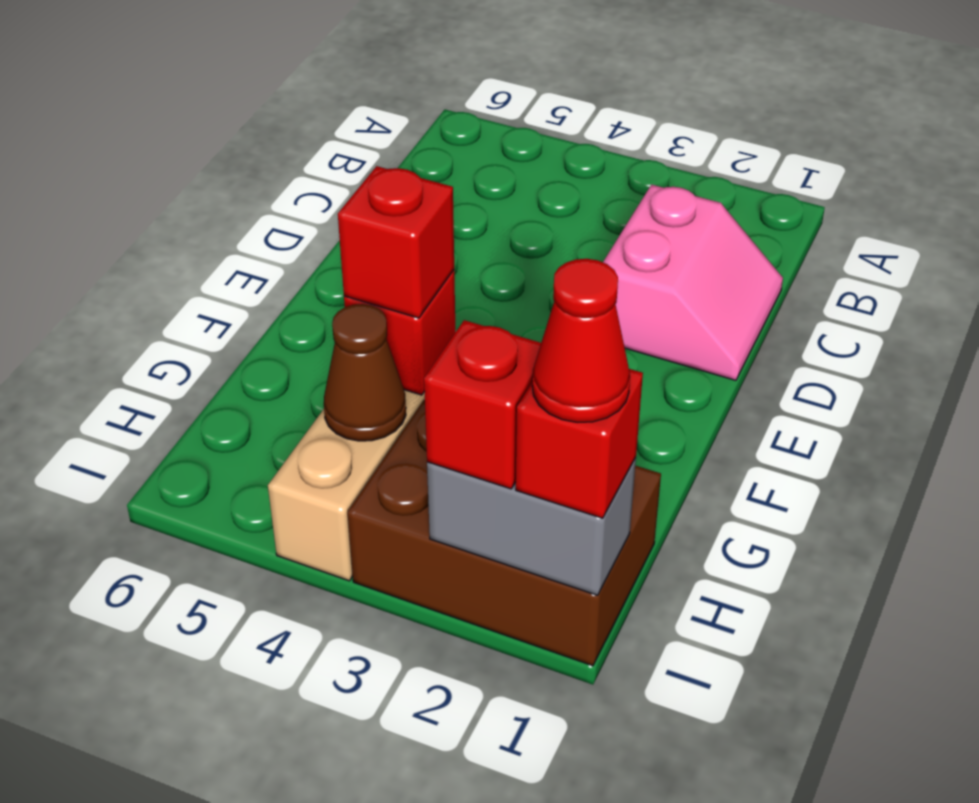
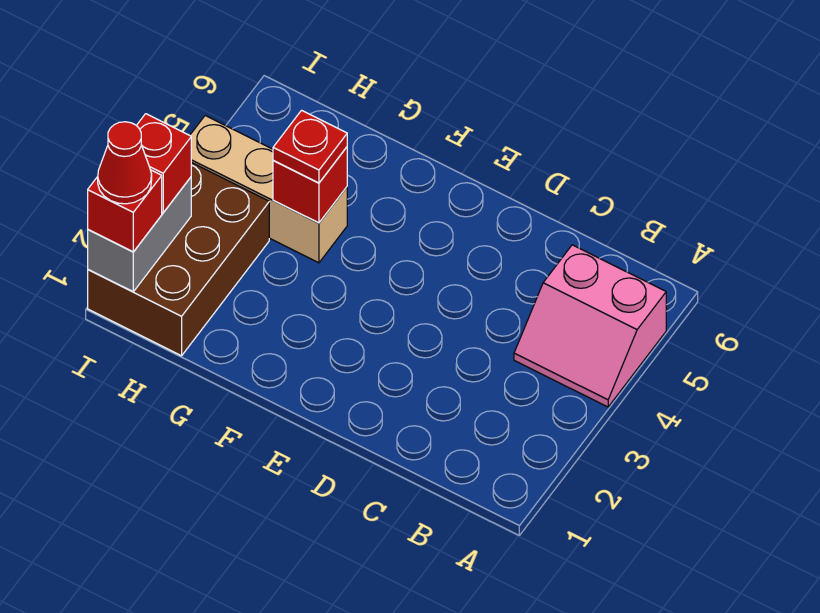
pink slope C1:D2 level 1 top 2 -> pink slope A4:B5 level 1 top 5
red brick G4 level 3 -> red plate G4 level 3
brown cone H4 level 2 -> none

